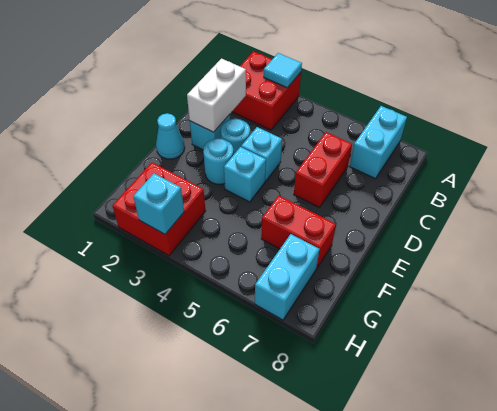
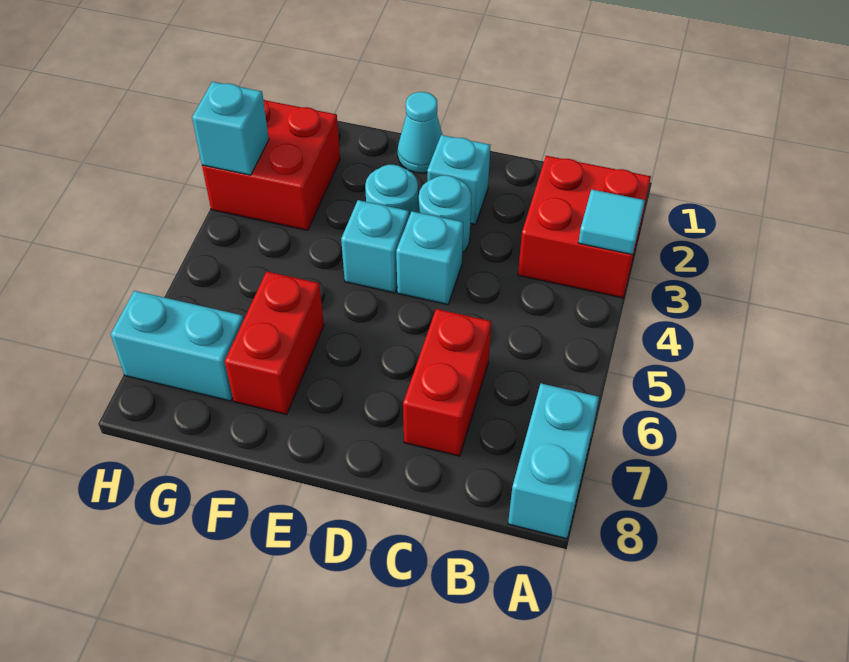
cyan brick A7:B7 level 1 -> cyan brick A7:A8 level 1
white brick C2:D2 level 2 -> none
red brick C6:D6 level 1 -> red brick C6:C7 level 1

